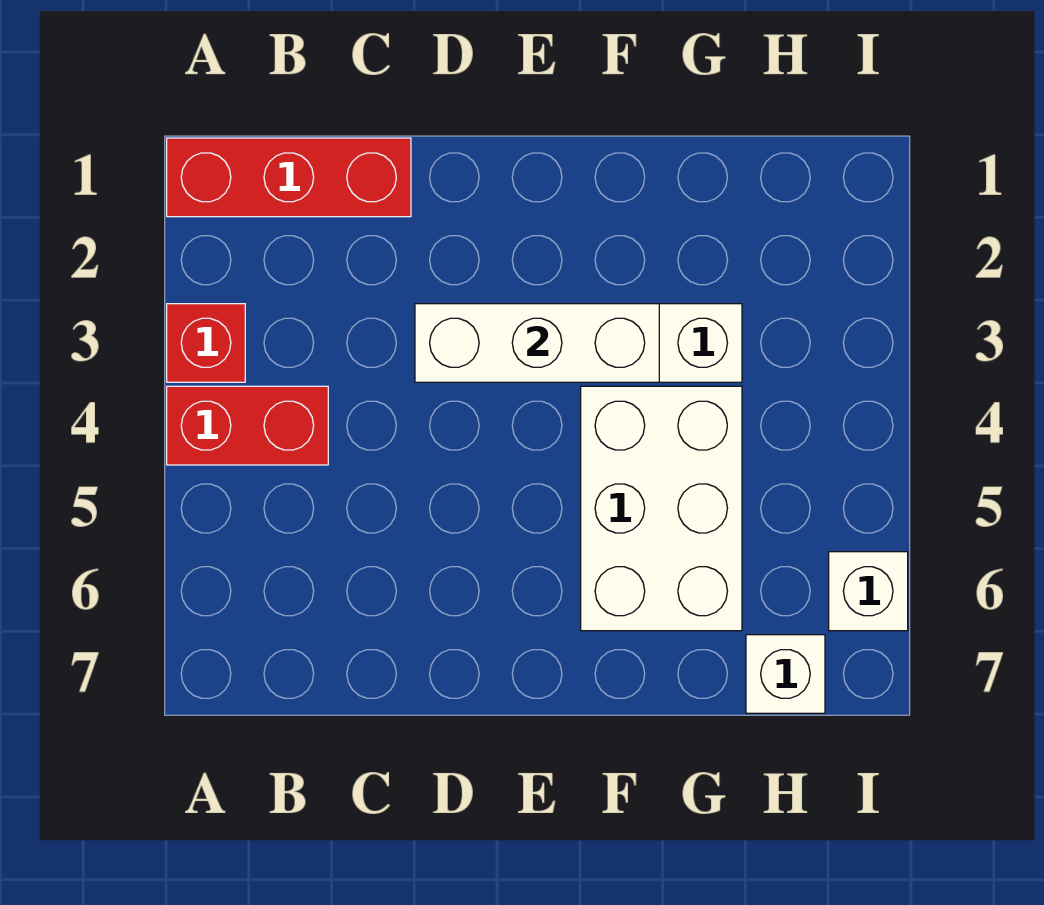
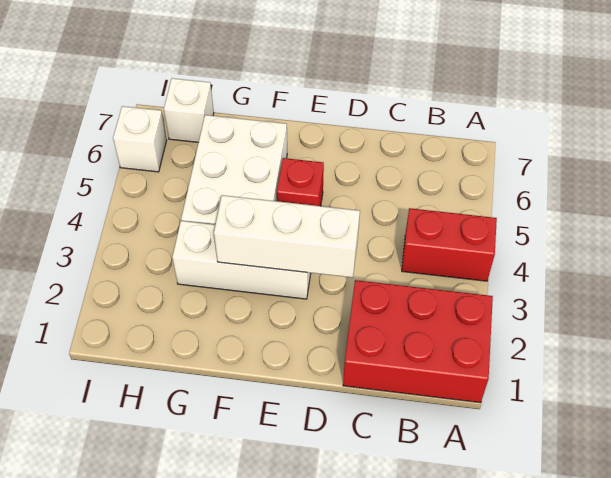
red brick A1:C1 level 1 -> red brick A1:C2 level 1
red brick A3 level 1 -> red brick E5 level 1

